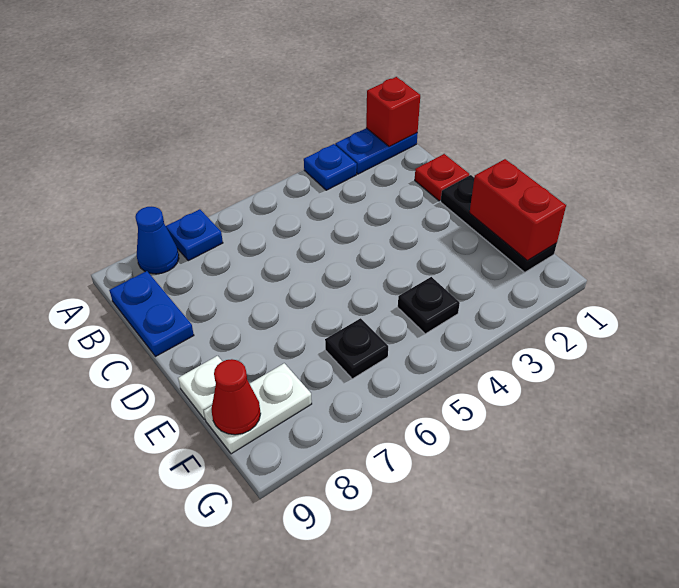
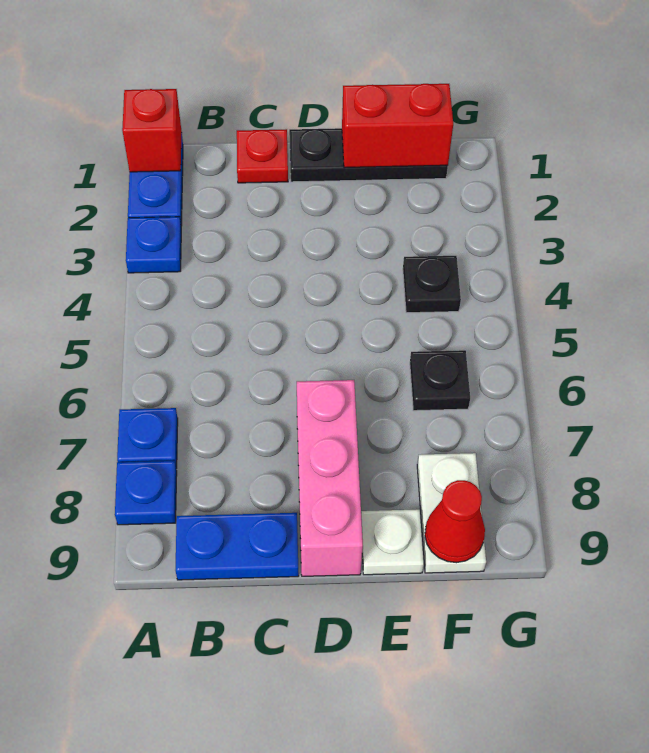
blue cone A8 level 1 -> blue plate A8 level 1
none -> pink brick D7:D9 level 1

